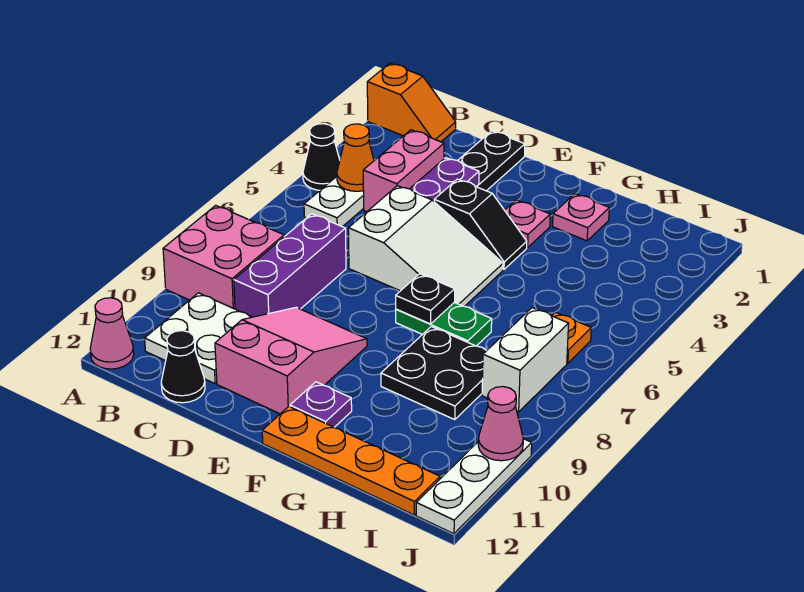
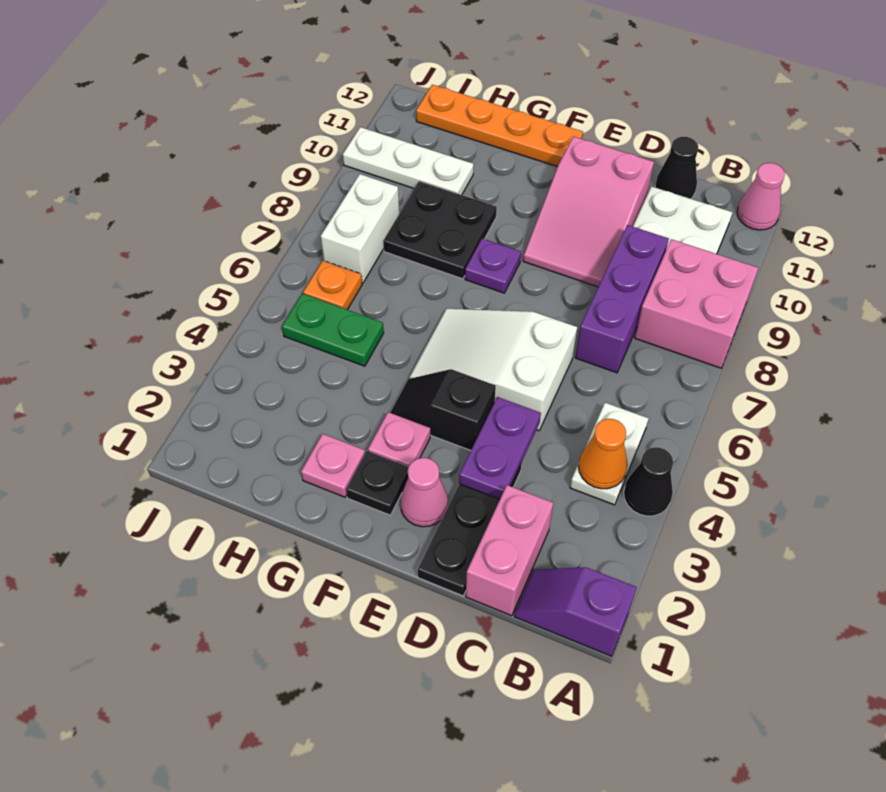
orange slope A1:B1 level 1 top A -> purple slope A1:B1 level 1 top A
pink brick C3:C4 level 1 -> pink brick C1:C2 level 1
green plate F7:G7 level 1 -> green plate H5:I5 level 1
black plate F7 level 2 -> black plate F2 level 1
purple plate F11 level 1 -> purple plate F8 level 1
white plate J10:J12 level 1 -> white plate H10:J10 level 1
pink cone J10 level 2 -> pink cone E2 level 1

